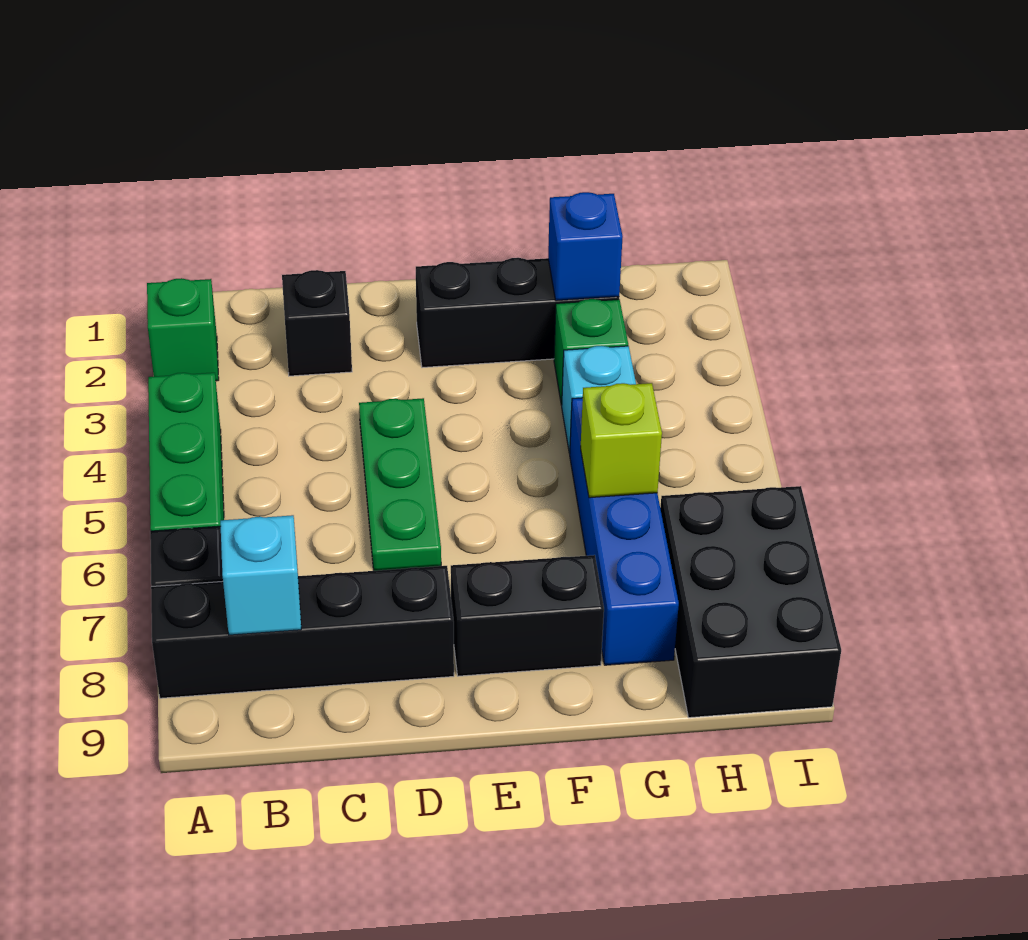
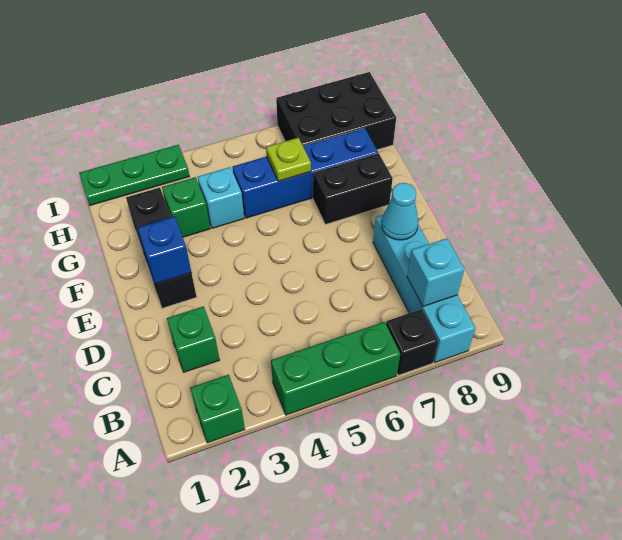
black brick A8:D8 level 1 -> cyan brick A8:D8 level 1
black brick C2 level 1 -> green brick C2 level 1
green plate D4:D6 level 1 -> green plate I1:I3 level 1
none -> cyan cone D8 level 2
black brick E8:F8 level 1 -> black brick F7:F8 level 1
blue brick G2 level 2 -> blue brick E2 level 2
lime brick G6 level 2 -> lime plate G6 level 2

